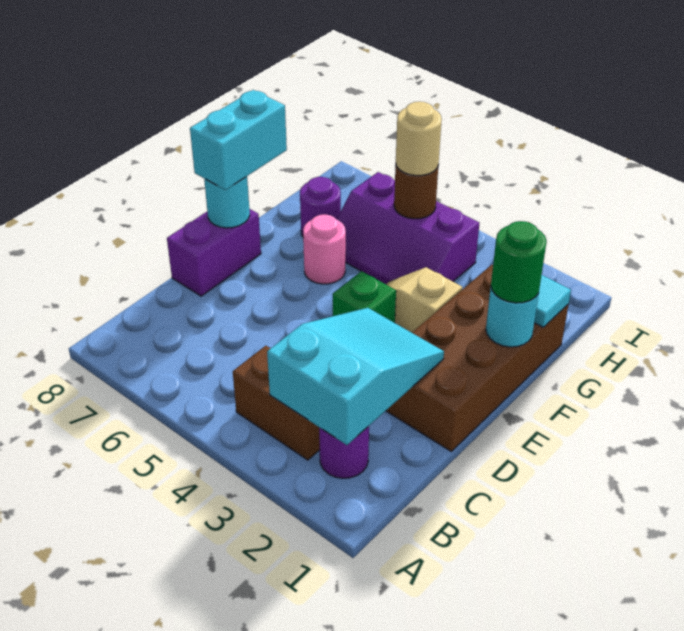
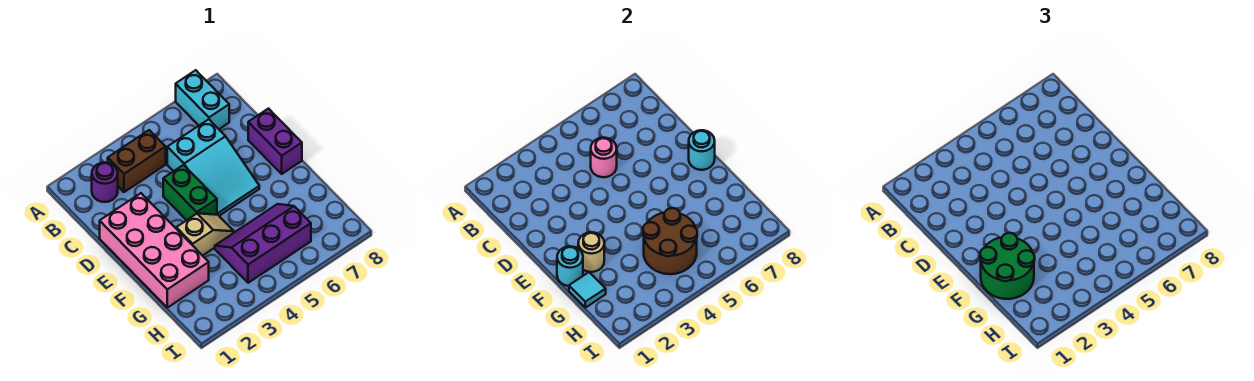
cyan slope B2:D3 level 2 top B -> cyan slope C5:E6 level 1 top C
brown brick D1:G2 level 1 -> pink brick D1:G2 level 1
green brick E4 level 1 -> green brick D4:E4 level 1
cyan brick E8:F8 level 3 -> cyan brick A7:B7 level 1
green round brick F1 level 3 -> green round brick F1:G2 level 3
pink round brick F6 level 1 -> pink round brick C5 level 2
purple round brick G7 level 1 -> none
brown round brick H5 level 2 -> brown round brick G4:H5 level 2
tan round brick H5 level 3 -> tan round brick F2 level 2

